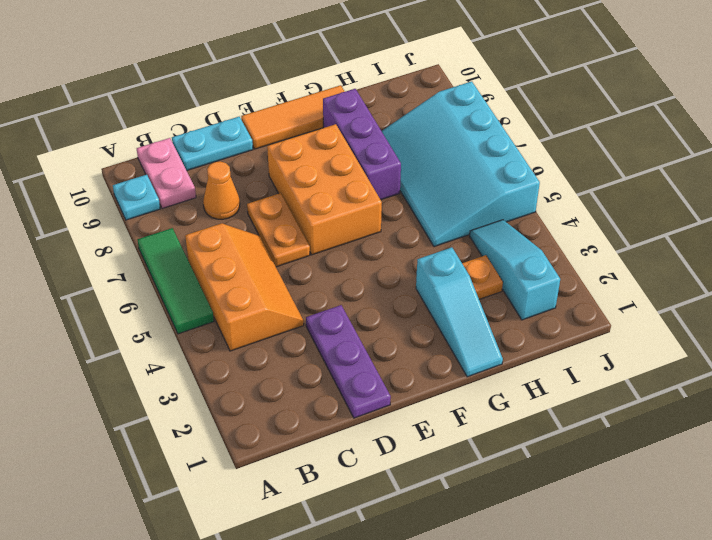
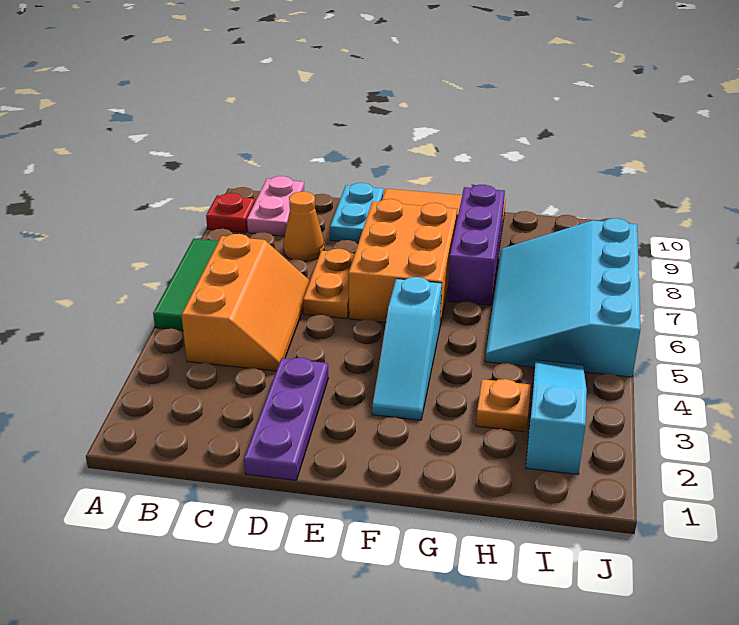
cyan plate A9 level 1 -> red plate A9 level 1
cyan plate C10:D10 level 1 -> cyan plate D9:D10 level 1
cyan slope G1:G3 level 1 top 3 -> cyan slope F3:F5 level 1 top 5

